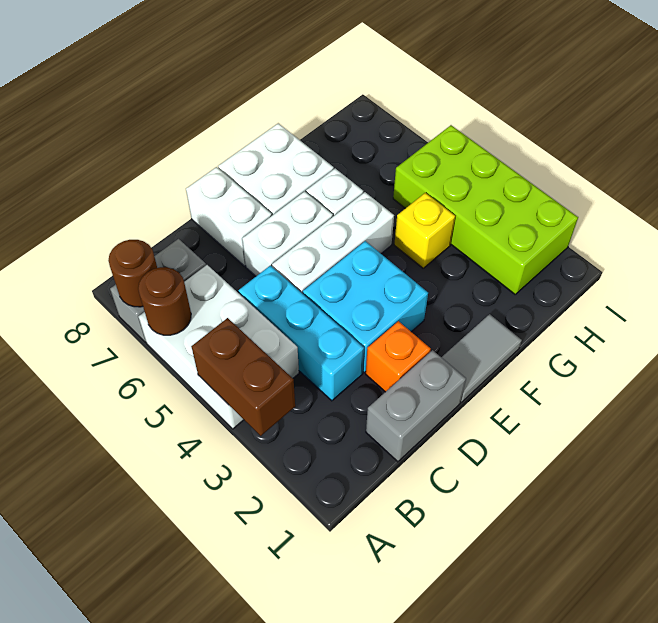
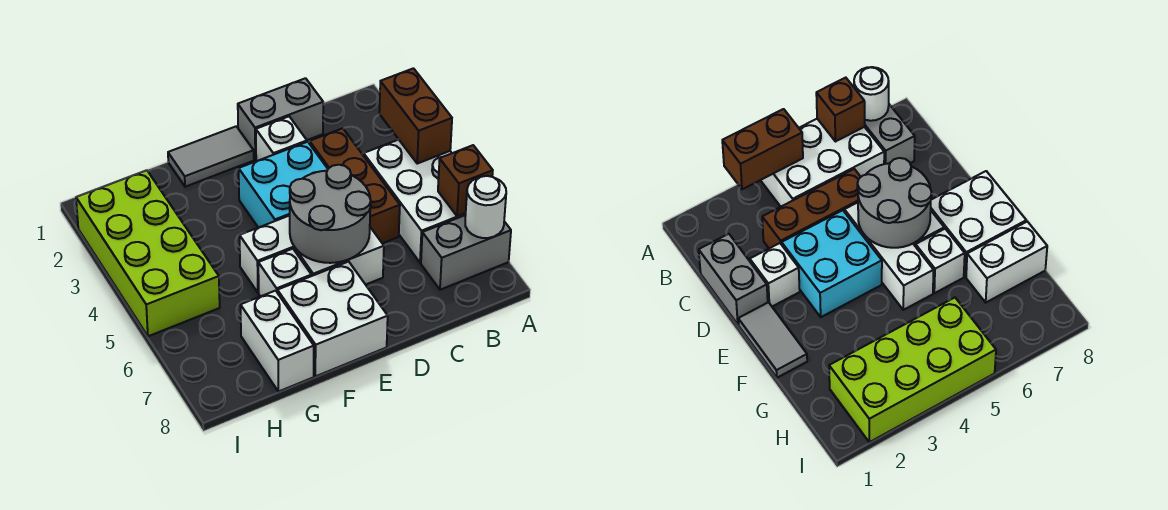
brown round brick A6 level 2 -> brown brick A6 level 2
brown round brick A7 level 2 -> white round brick A7 level 2
cyan brick C3:C5 level 1 -> brown brick C3:C5 level 1
orange brick D2 level 1 -> white brick D2 level 1
none -> grey round brick D5:E6 level 2
white brick D7:D8 level 1 -> white brick G7:G8 level 1
yellow brick G4 level 1 -> none

